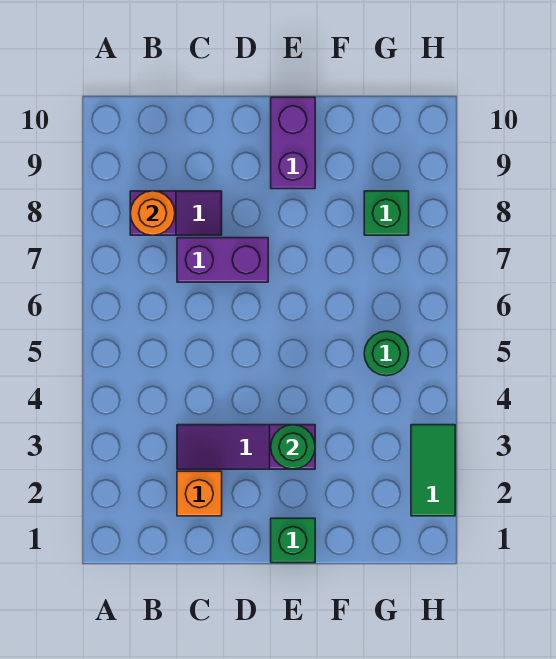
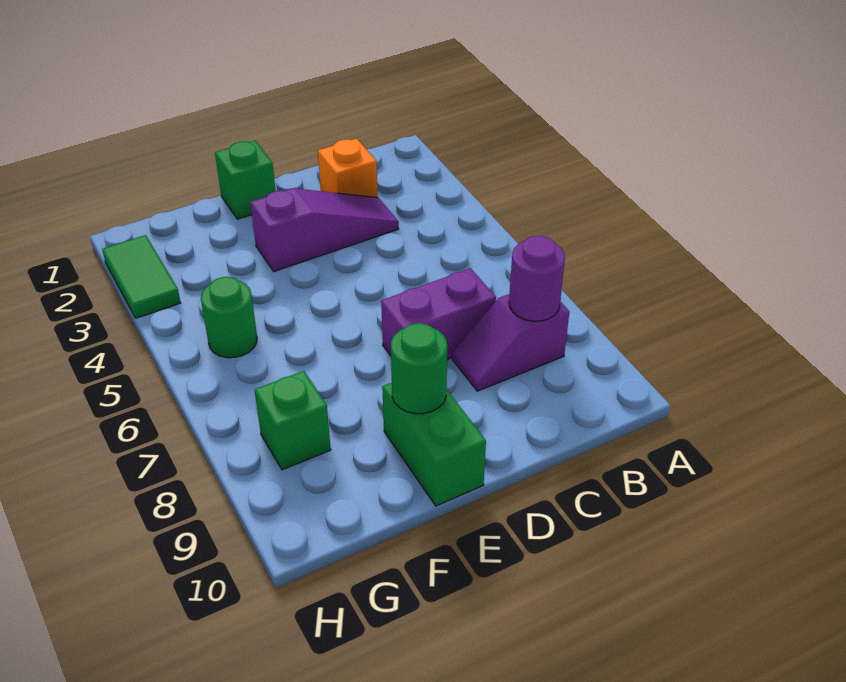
orange round brick B8 level 2 -> purple round brick B8 level 2
green round brick E3 level 2 -> green round brick E9 level 2
purple brick E9:E10 level 1 -> green brick E9:E10 level 1

